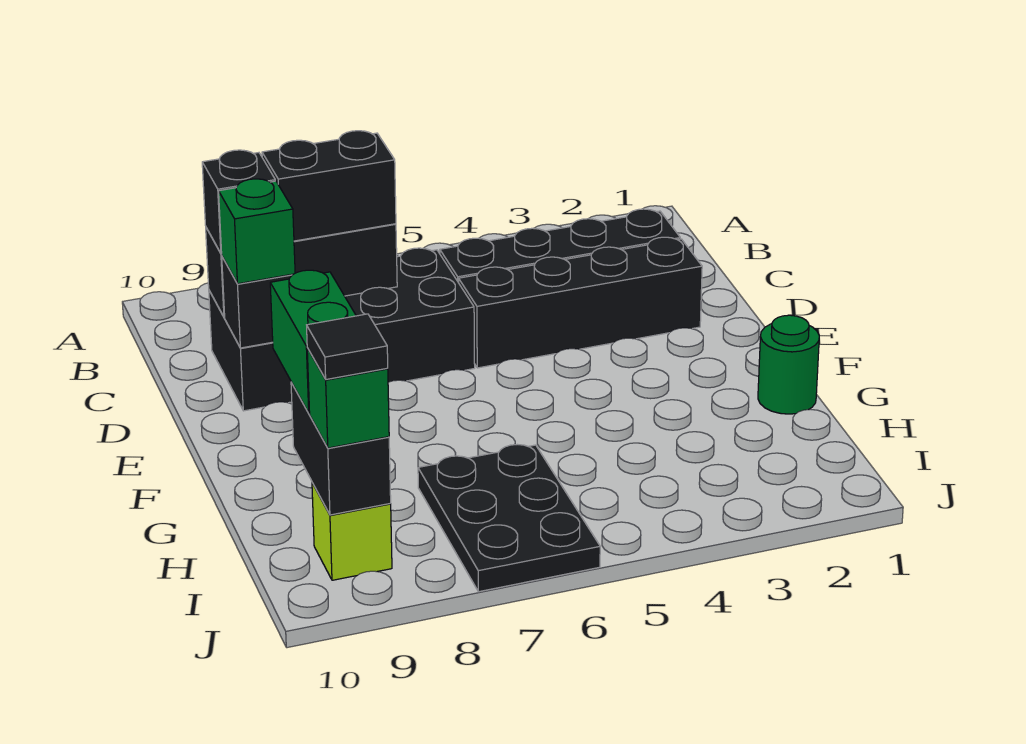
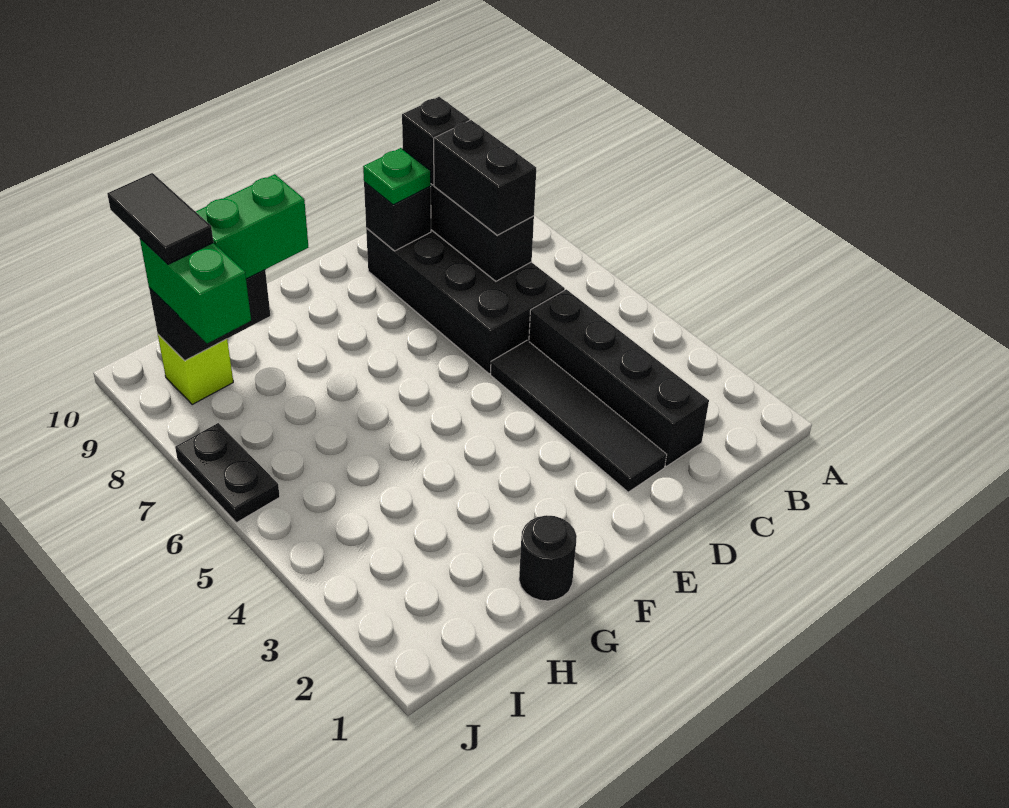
black brick D2:D5 level 1 -> black tile D2:D5 level 1
green brick D9 level 3 -> green plate D9 level 3
green round brick G1 level 1 -> black round brick G1 level 1
black plate H6:J7 level 1 -> black plate J6:J7 level 1
green brick I9 level 3 -> green brick I8:I9 level 3
black tile I9 level 4 -> black tile I9:I10 level 4

